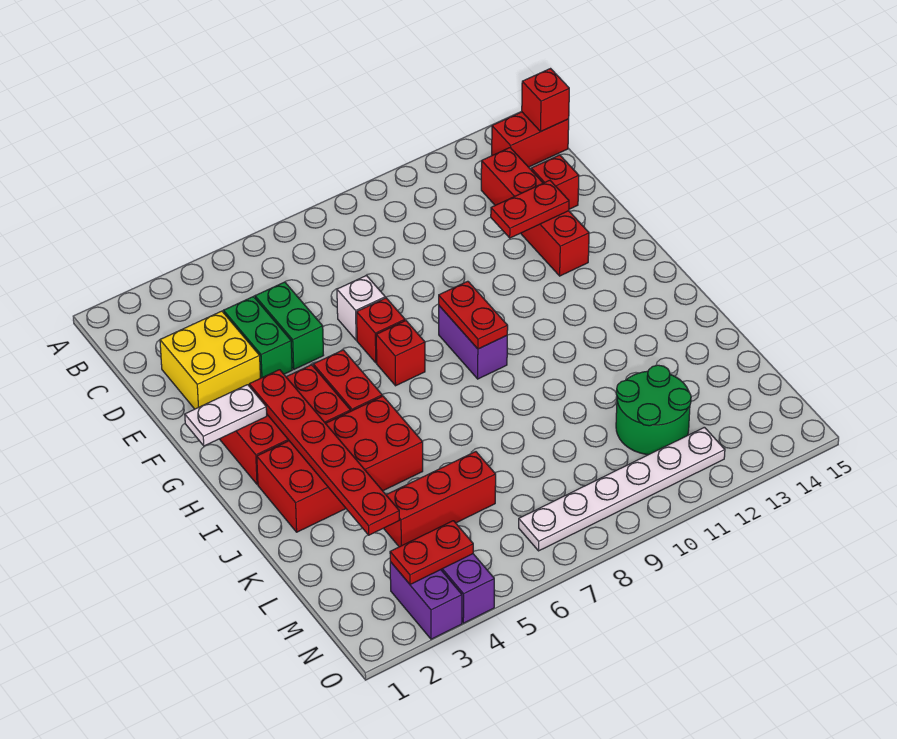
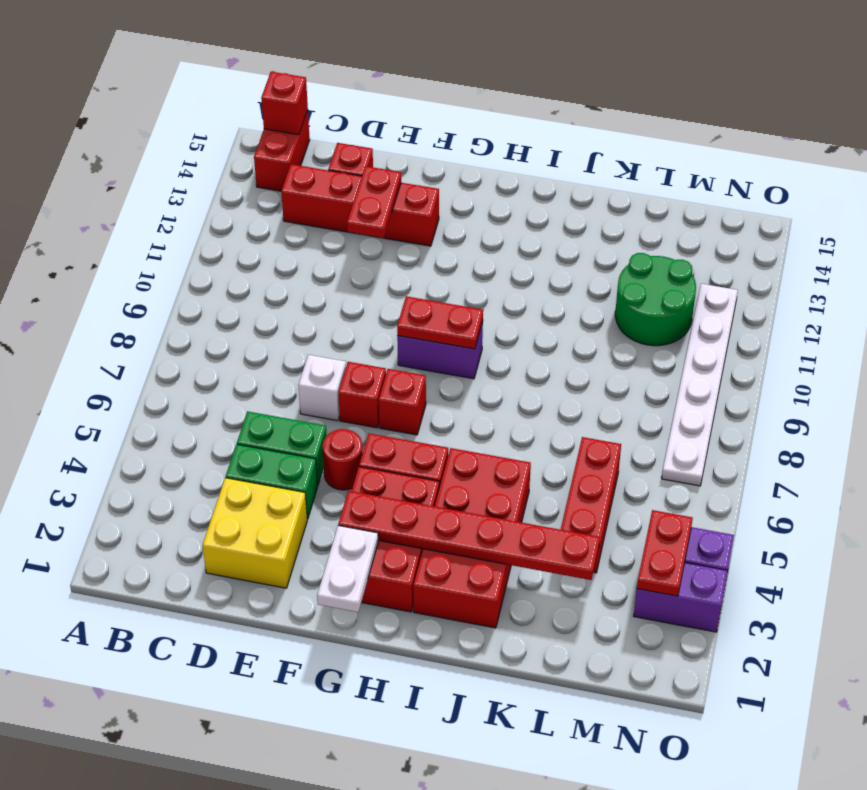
none -> red round brick F5 level 1

